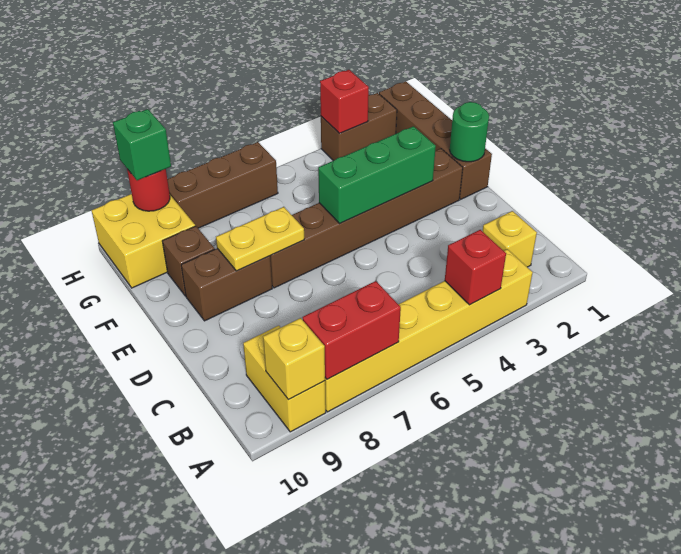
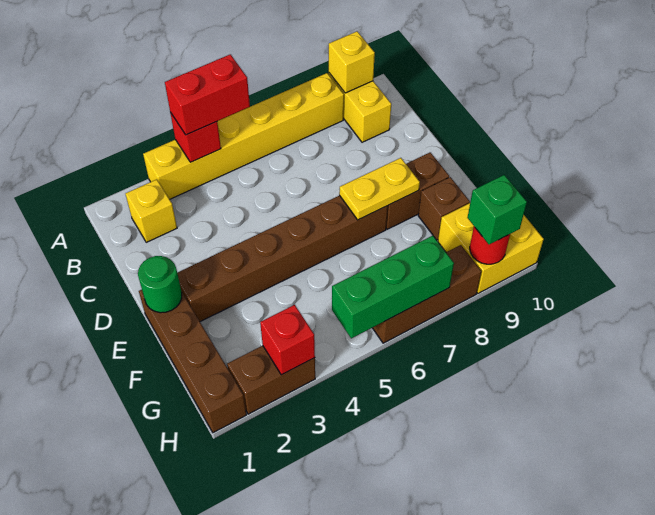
red brick A7:A8 level 2 -> red brick A4:A5 level 3
green brick E3:E5 level 2 -> green brick H5:H7 level 2

